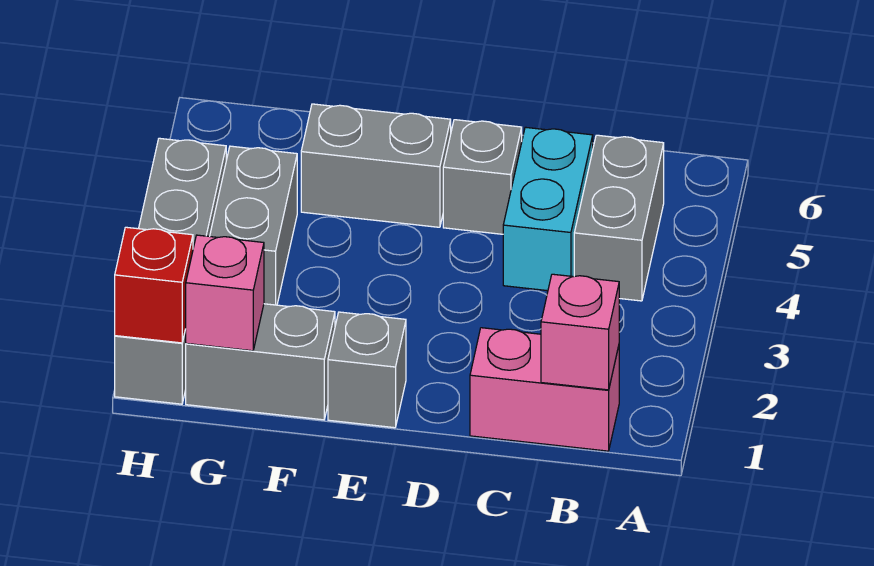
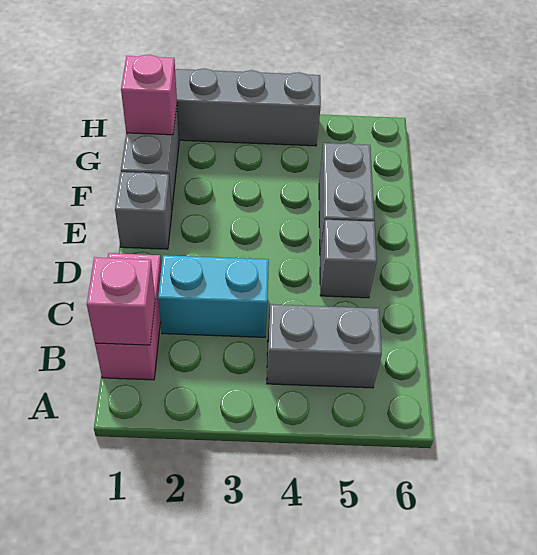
cyan brick C4:C5 level 1 -> cyan brick C2:C3 level 1
grey brick G3:G4 level 1 -> none
red brick H1 level 2 -> none

